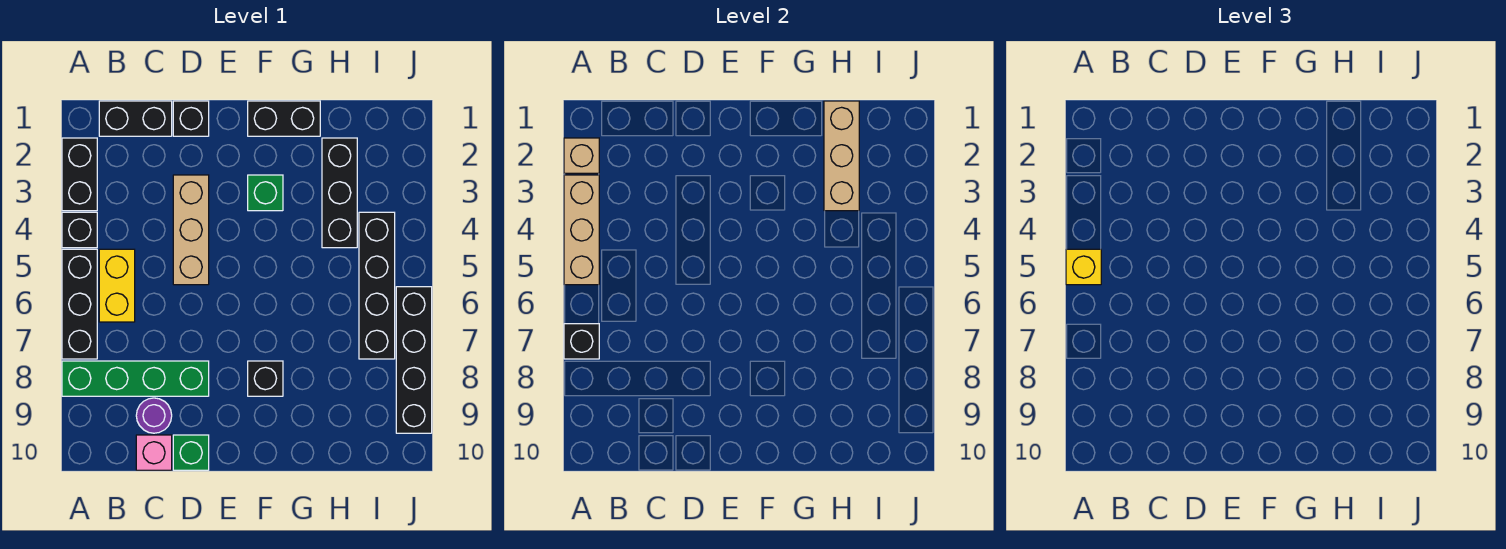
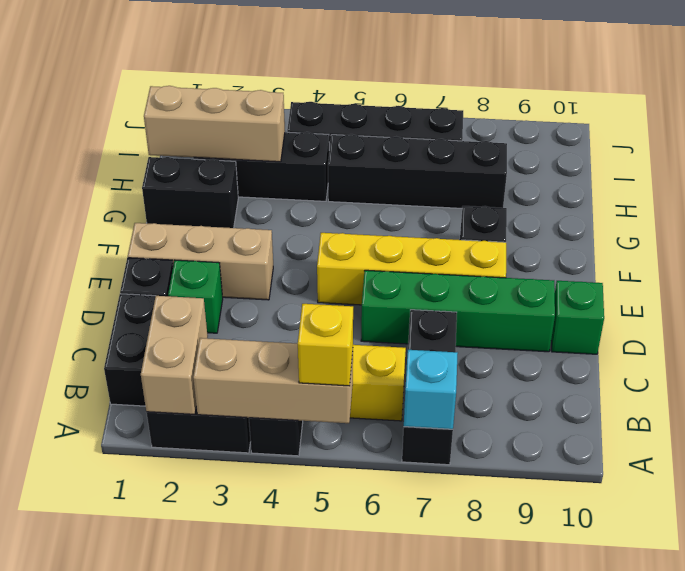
tan brick A2 level 2 -> tan brick A2:B2 level 2
black brick A5:A7 level 1 -> black brick A7:C7 level 1
black brick A7 level 2 -> cyan brick A7 level 2
green brick A8:D8 level 1 -> green brick D6:D9 level 1
purple round brick C9 level 1 -> none
pink brick C10 level 1 -> none
tan brick D3:D5 level 1 -> tan brick E1:E3 level 1
none -> yellow brick E5:E8 level 1
black brick F1:G1 level 1 -> black brick G1:G2 level 1
green brick F3 level 1 -> green brick D2 level 1
black brick J6:J9 level 1 -> black brick H5:H8 level 1

